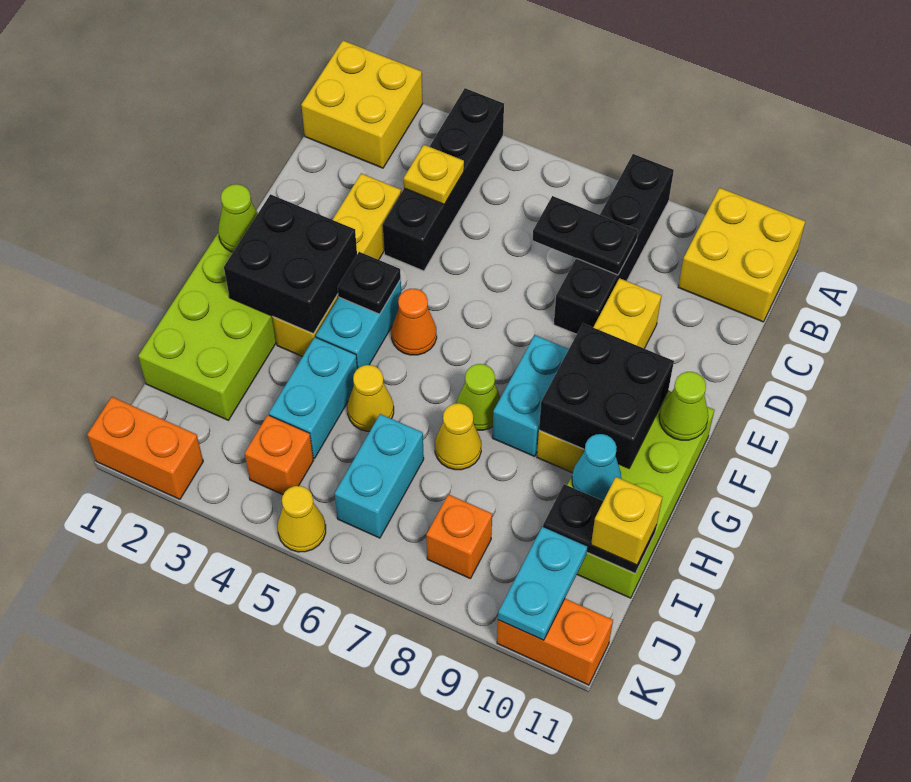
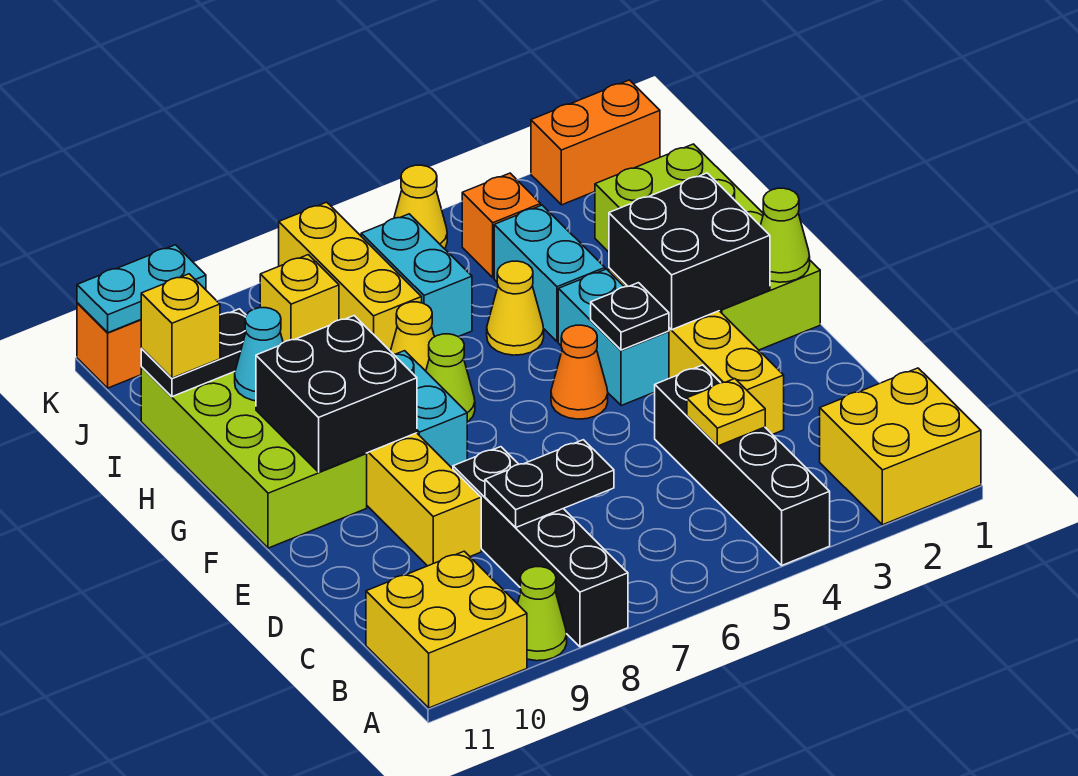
lime cone F11 level 2 -> lime cone A9 level 1
none -> yellow brick I7:K7 level 1
orange brick J8 level 1 -> yellow brick J8 level 1
cyan plate J10:K10 level 2 -> cyan plate K10:K11 level 2

